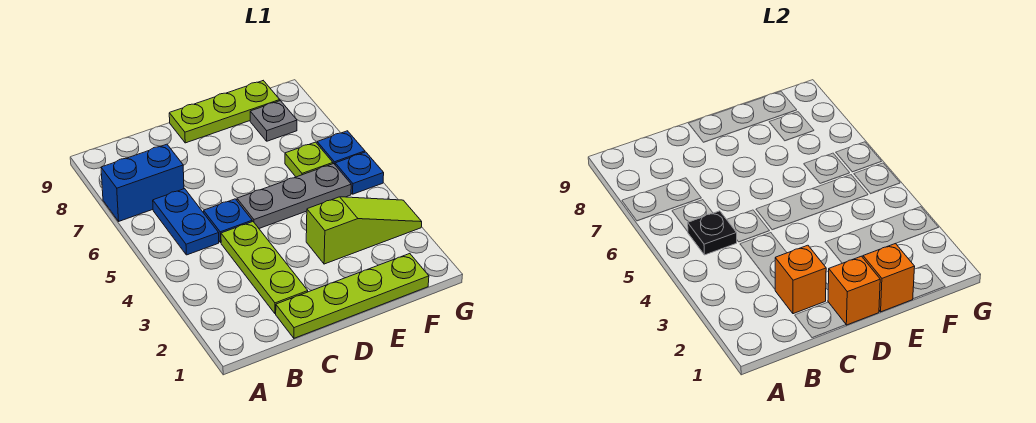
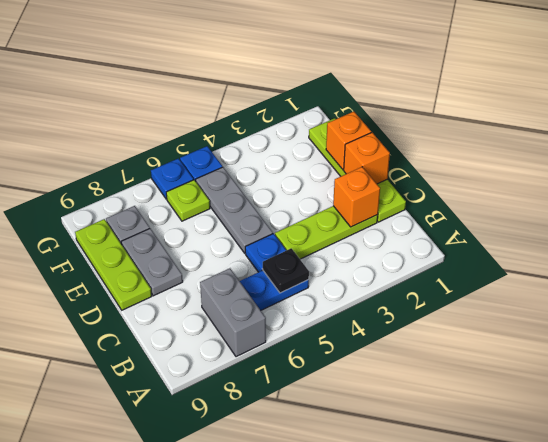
blue brick A7:B7 level 1 -> grey brick A7:B7 level 1
none -> grey plate D8:E8 level 1
lime slope E3:G3 level 1 top E -> none

